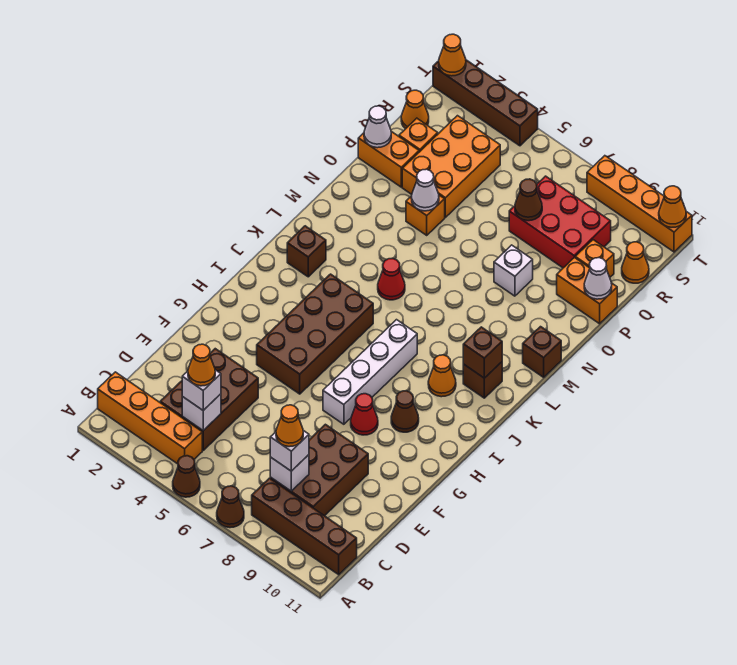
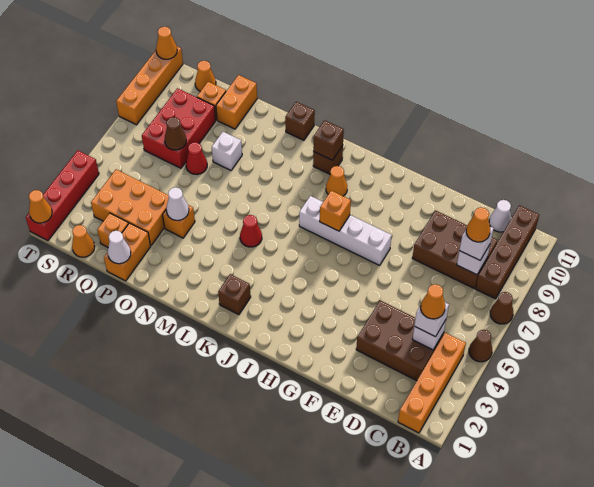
brown brick G4:J5 level 1 -> none
red cone G8 level 1 -> red cone P7 level 1
brown cone H9 level 1 -> none
none -> orange brick I7 level 2
white cone P11 level 2 -> white cone C11 level 1
brown brick T1:T4 level 1 -> red brick T1:T4 level 1

